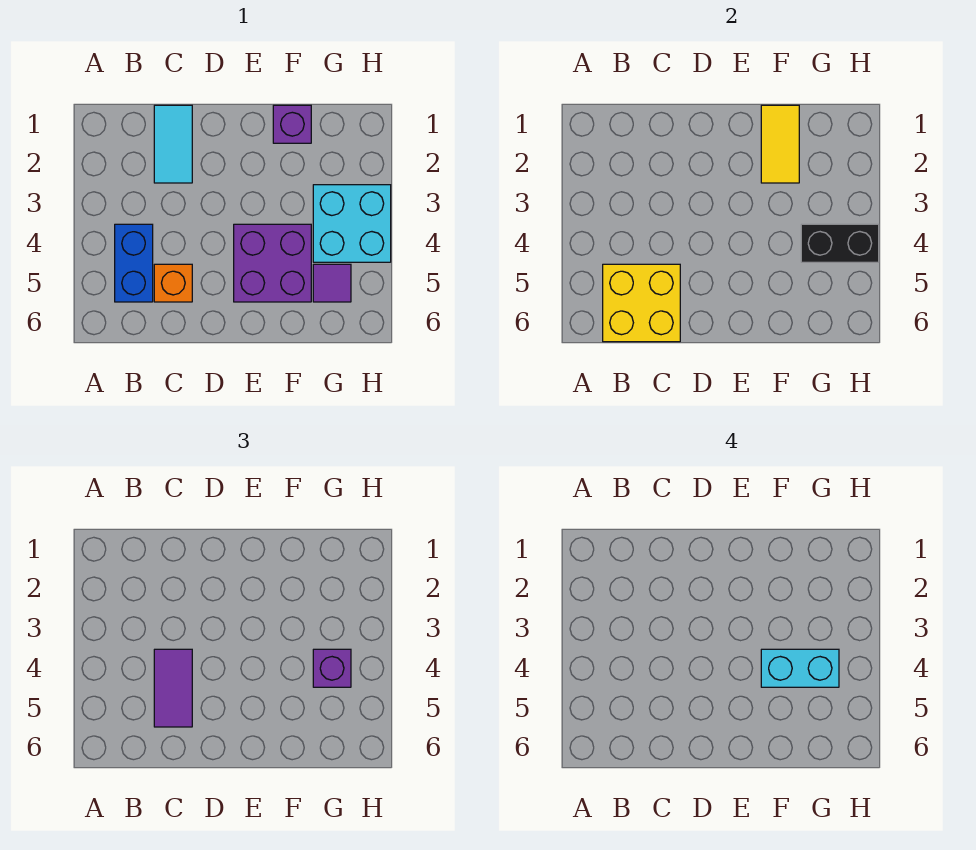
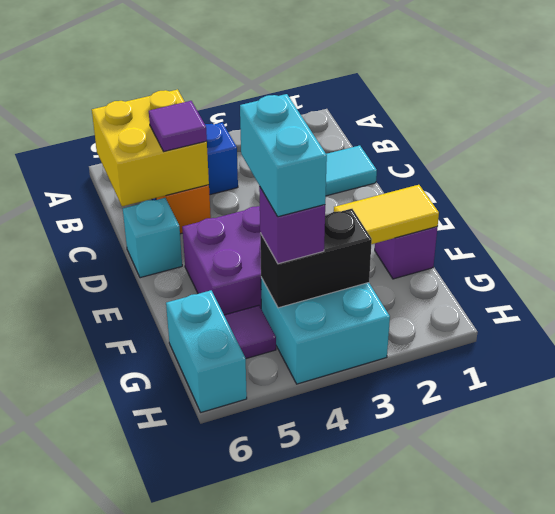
purple tile C4:C5 level 3 -> purple tile C5 level 3
none -> cyan brick D6 level 1
black brick G4:H4 level 2 -> black brick G3:G4 level 2
none -> cyan brick G6:H6 level 1

